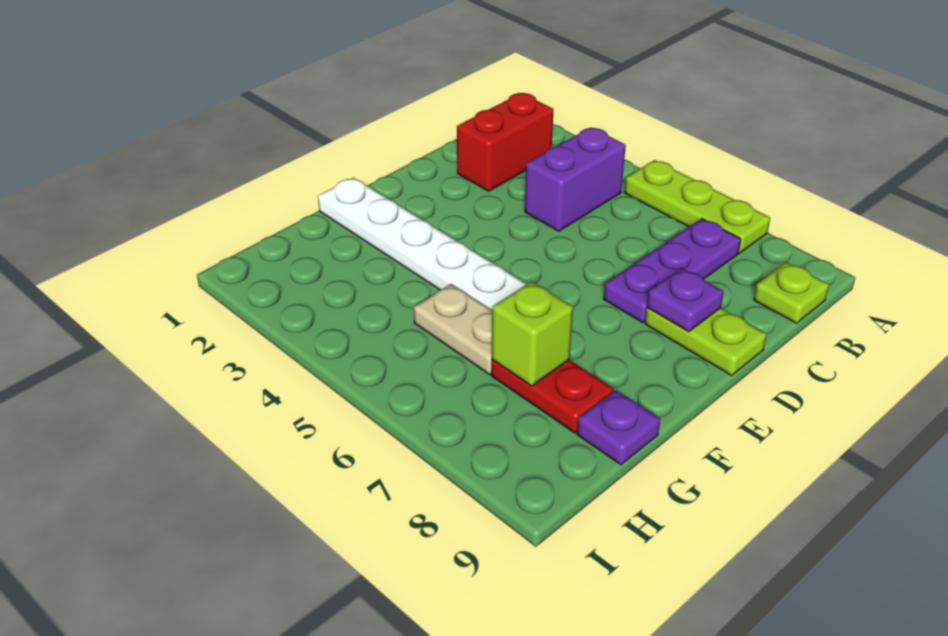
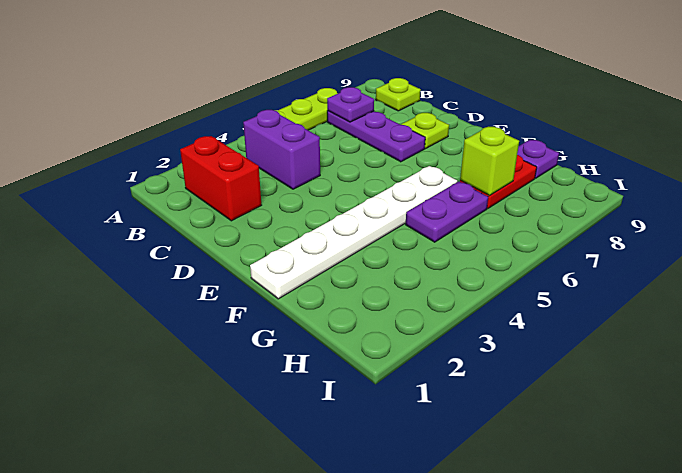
lime plate D8:D9 level 1 -> lime plate D8 level 1
purple plate D8 level 2 -> purple plate B7 level 2
tan plate G5:G6 level 1 -> purple plate G5:G6 level 1

